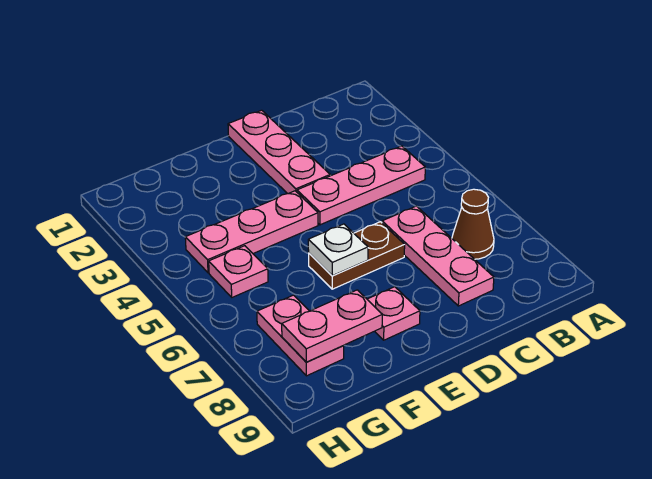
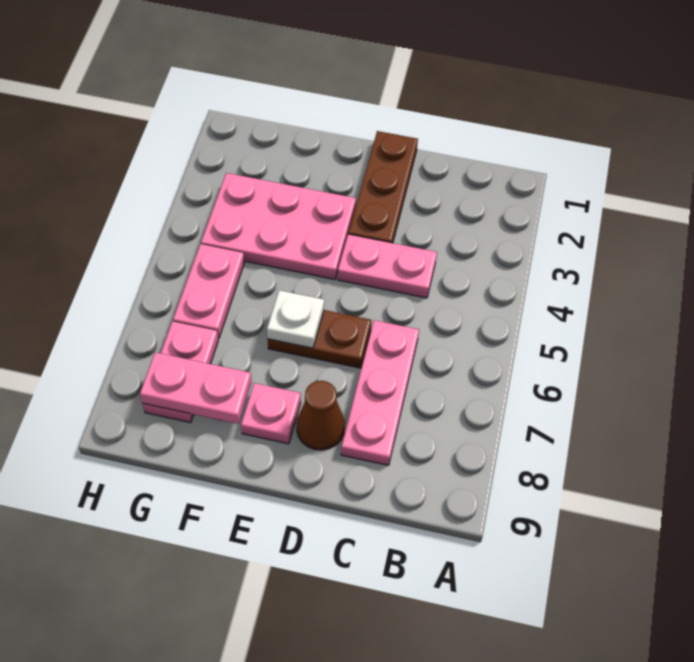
pink plate B4:D4 level 1 -> pink plate C4:D4 level 1
brown cone B7 level 1 -> brown cone D8 level 1
pink plate D1:D3 level 1 -> brown plate D1:D3 level 1
pink plate E4:G4 level 1 -> pink plate E3:G4 level 1
pink plate G5 level 1 -> pink plate G5:G6 level 1

